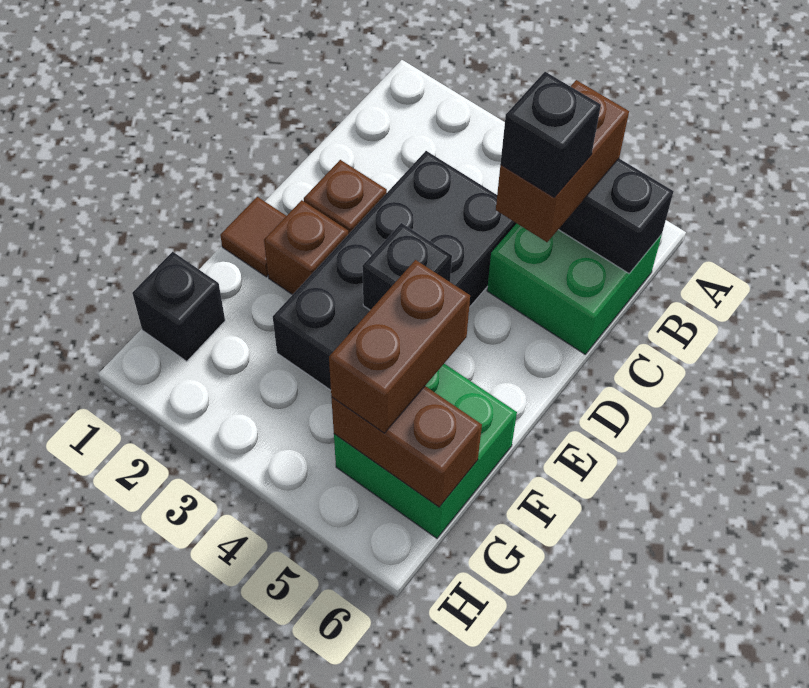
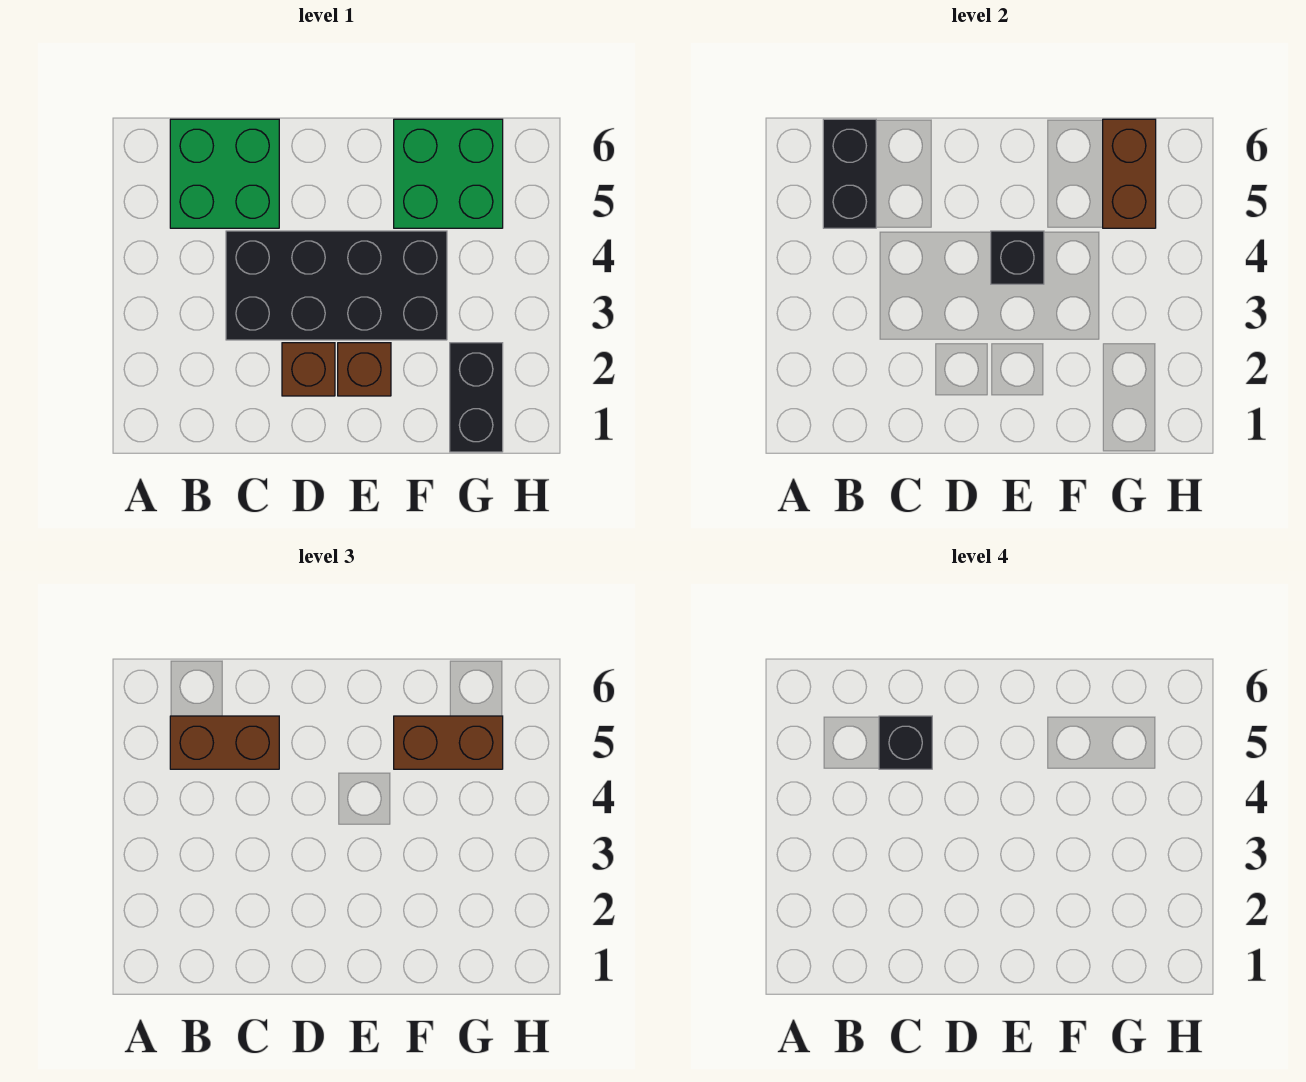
brown tile E1 level 1 -> none
black brick G1 level 1 -> black brick G1:G2 level 1

